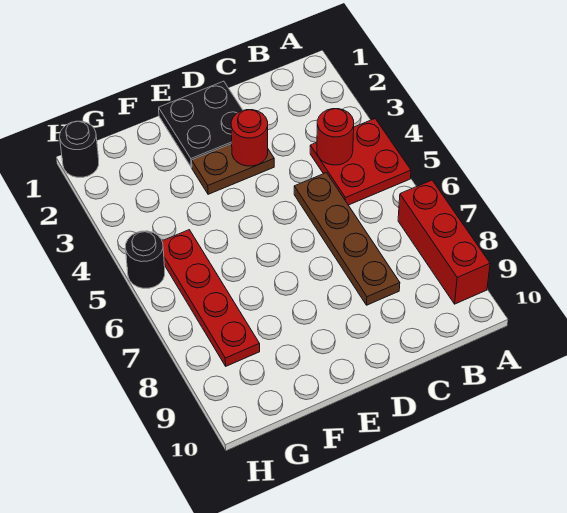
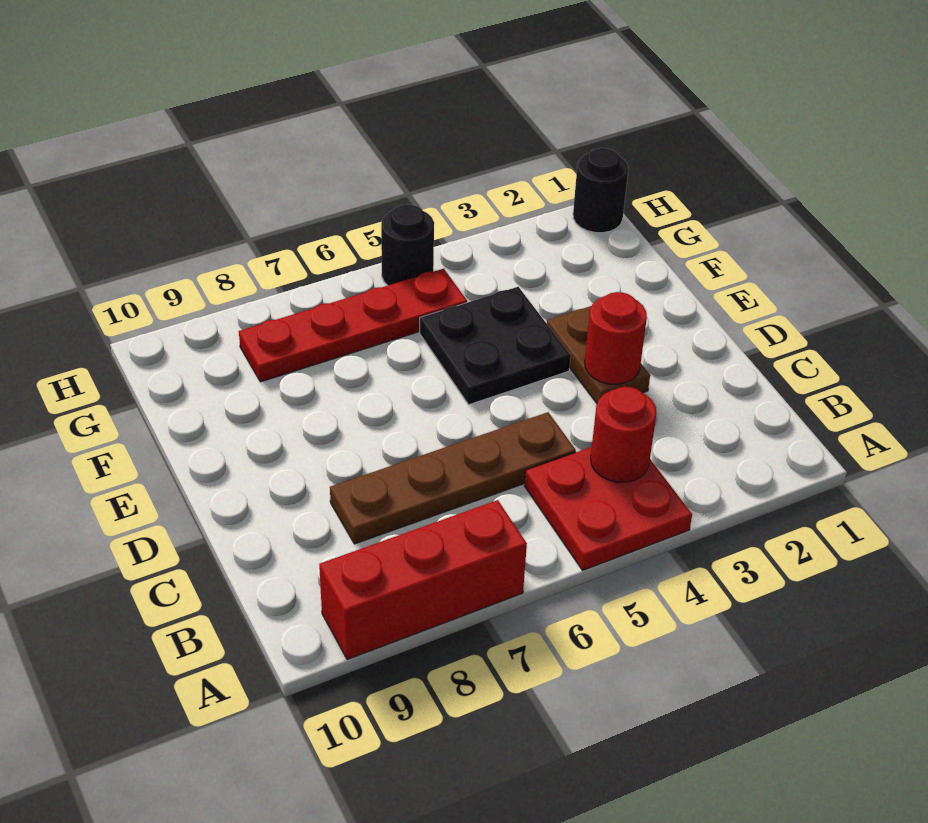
black plate D1:E2 level 1 -> black plate E4:F5 level 1

